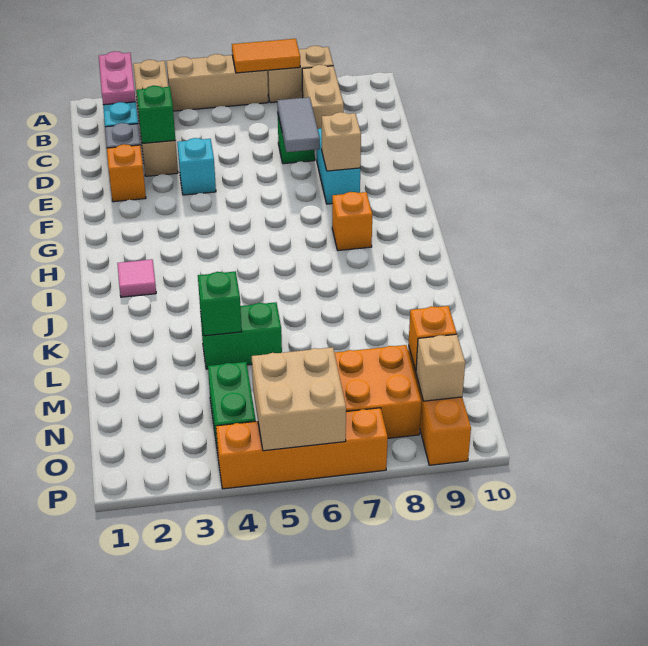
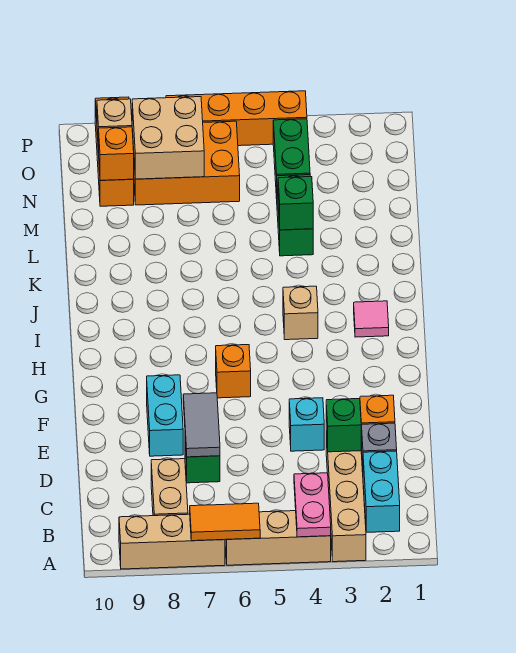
pink plate A2:B2 level 2 -> pink plate A4:B4 level 2
tan brick A7:A8 level 1 -> tan brick A7:A9 level 1
tan brick F8 level 2 -> tan brick I4 level 1
orange brick H8 level 1 -> orange brick G6 level 1
green brick L4:L5 level 1 -> green brick L4:M4 level 1
tan brick O5:P6 level 2 -> tan brick N7:O8 level 2

